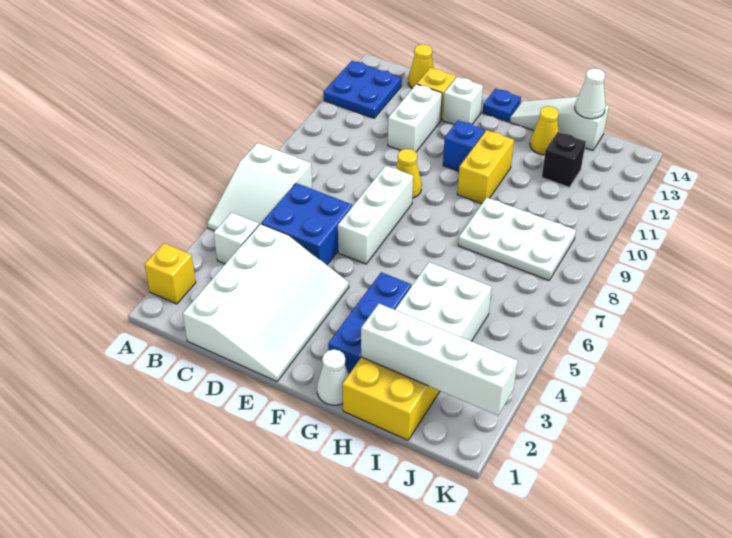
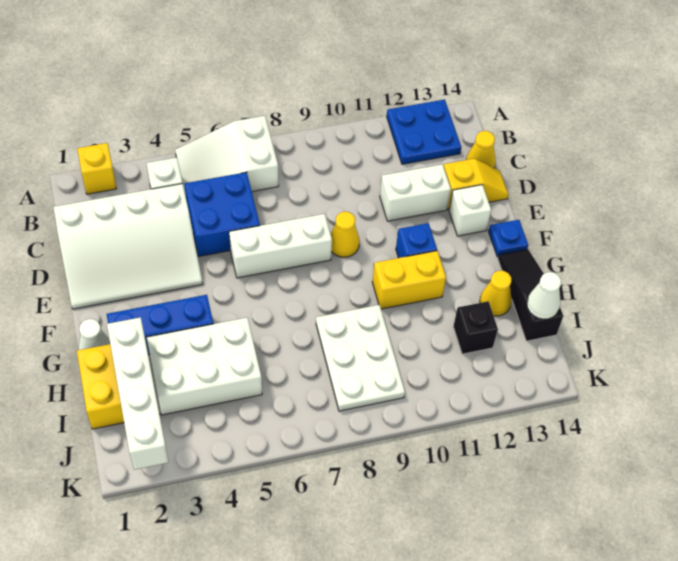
white slope G14:I14 level 1 top I -> black slope G14:I14 level 1 top I

